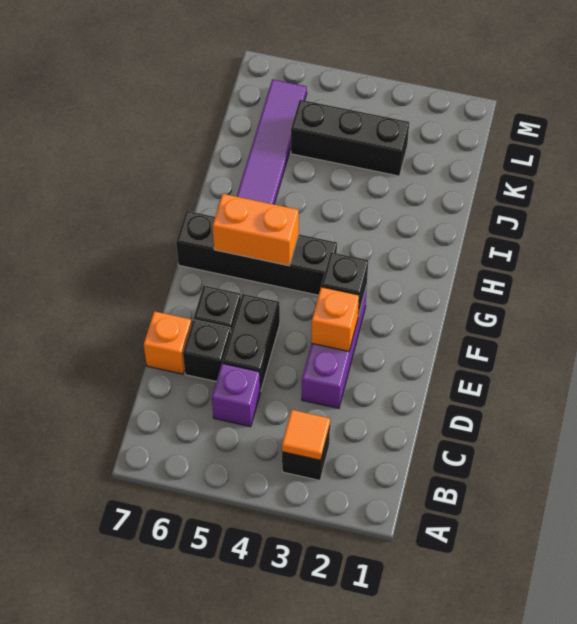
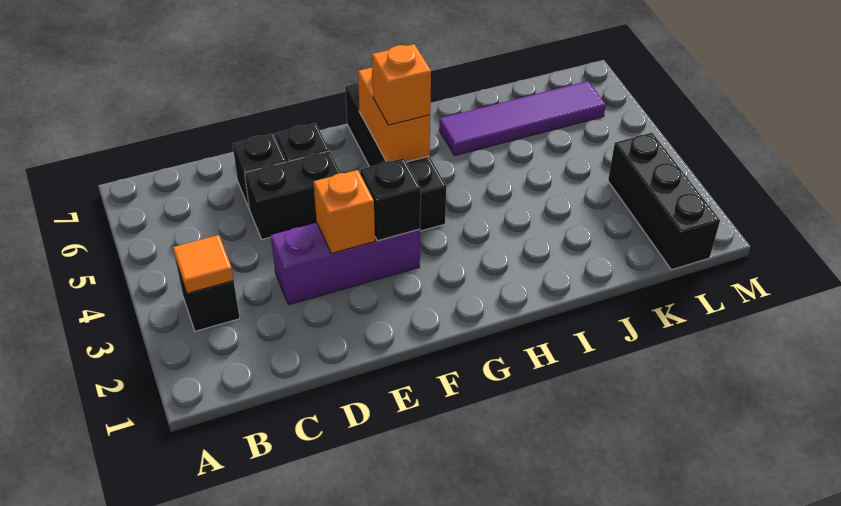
purple brick C5 level 1 -> none
orange brick D7 level 1 -> orange brick G5 level 3
black brick K3:K5 level 1 -> black brick L1:L3 level 1

